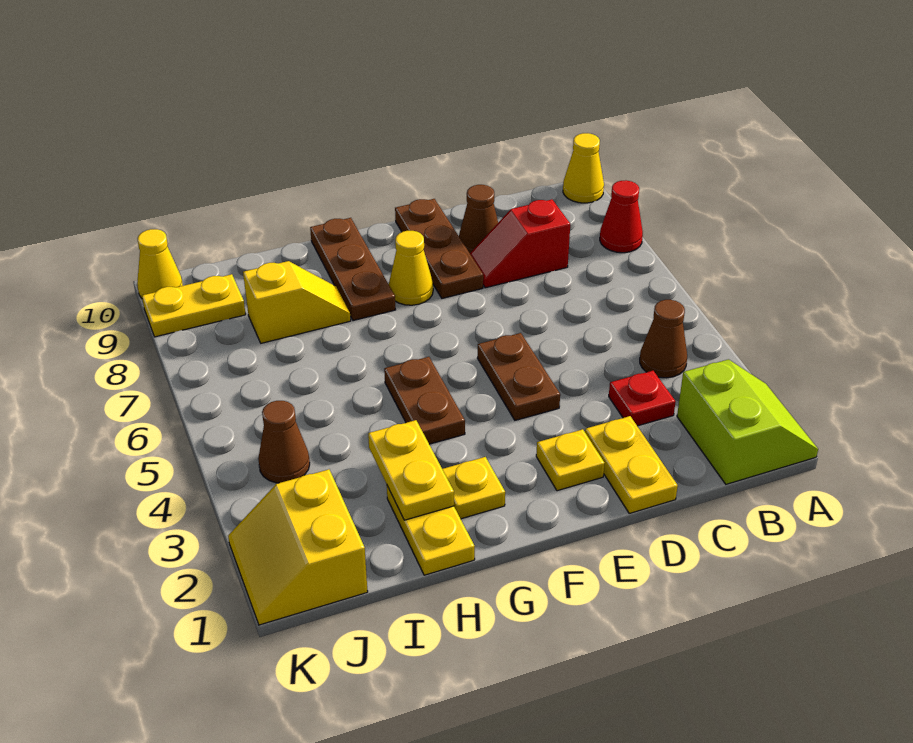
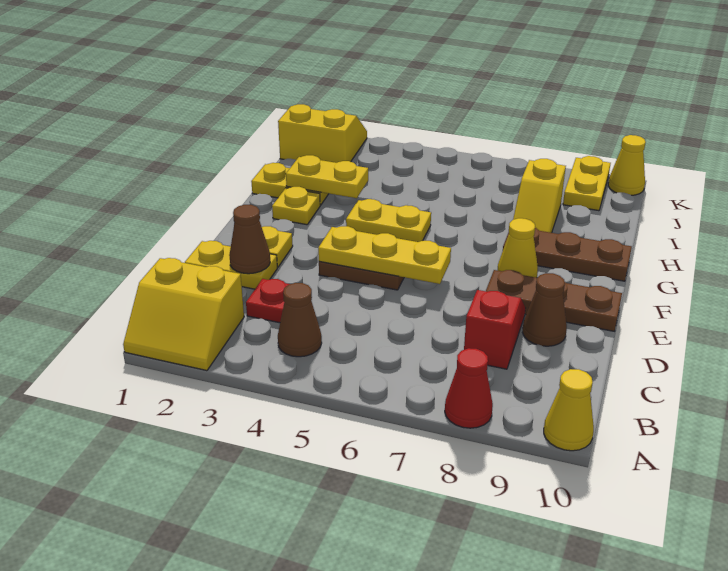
lime slope A1:B2 level 1 top B -> yellow slope A1:B2 level 1 top B
none -> yellow plate E4:E6 level 2
brown plate G4:G5 level 1 -> yellow plate G4:G5 level 1
brown cone J4 level 1 -> brown cone D2 level 2

